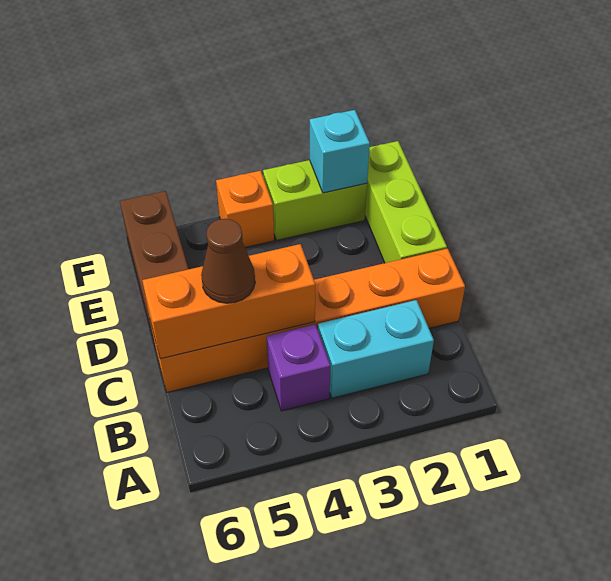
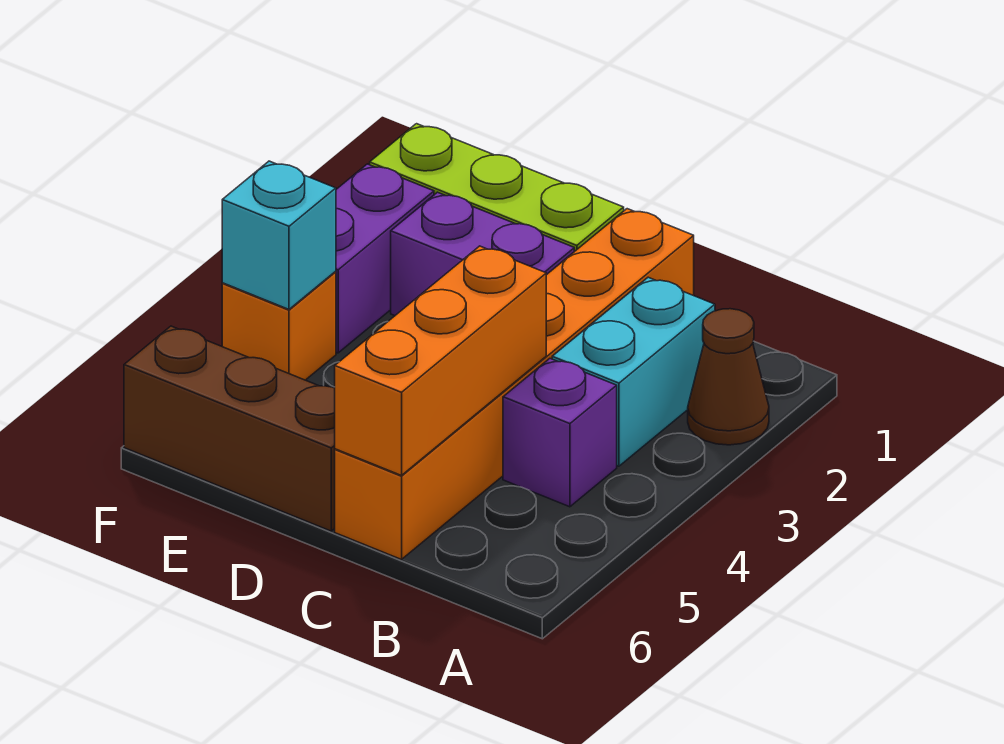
brown cone C5 level 3 -> brown cone A2 level 1
none -> purple brick D2:E2 level 1
lime brick F2:F3 level 1 -> purple brick F2:F3 level 1
cyan brick F2 level 2 -> cyan brick F4 level 2

